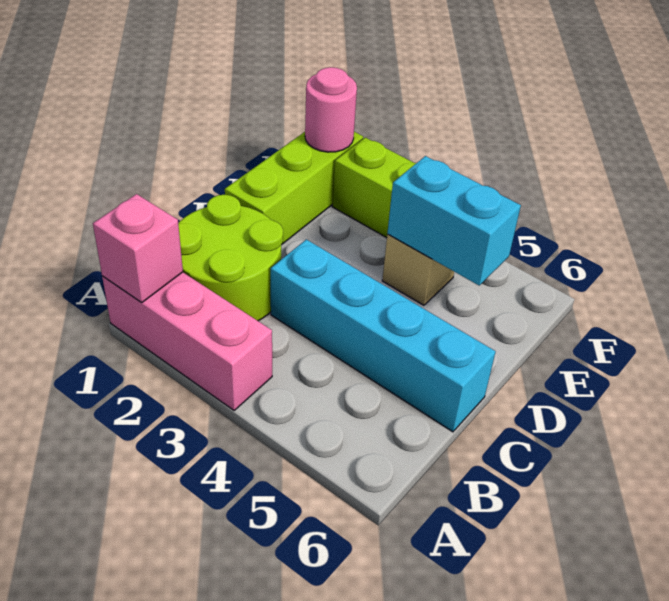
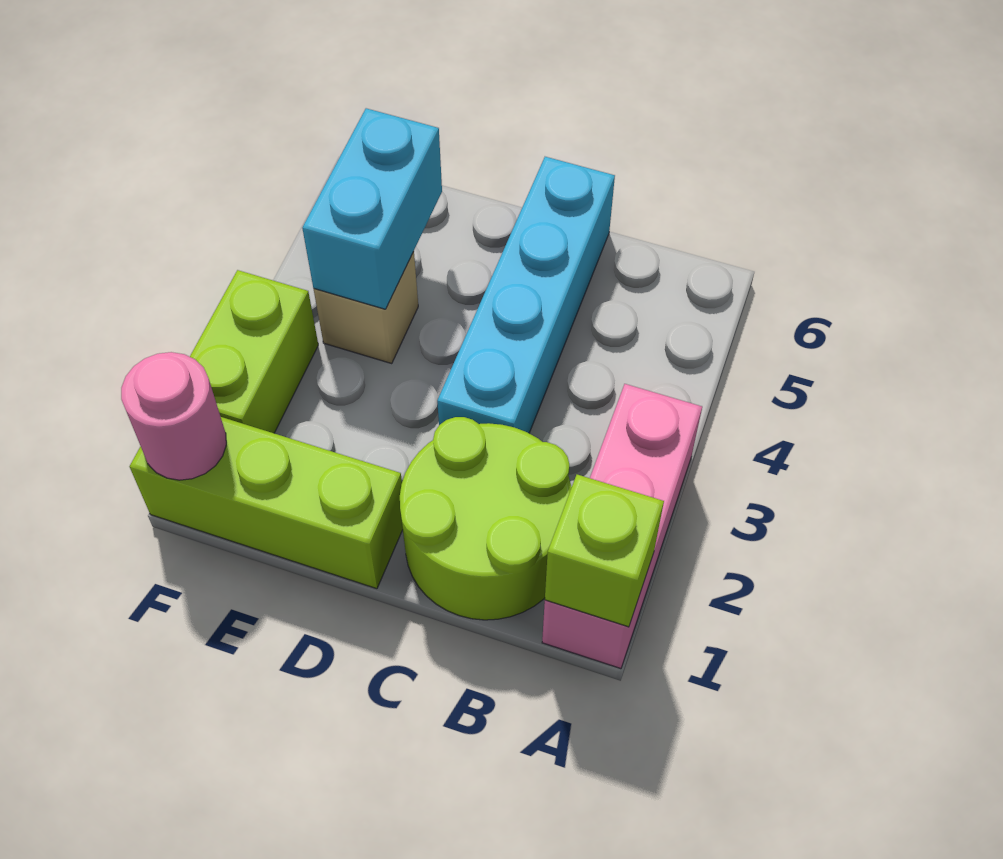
pink brick A1 level 2 -> lime brick A1 level 2

